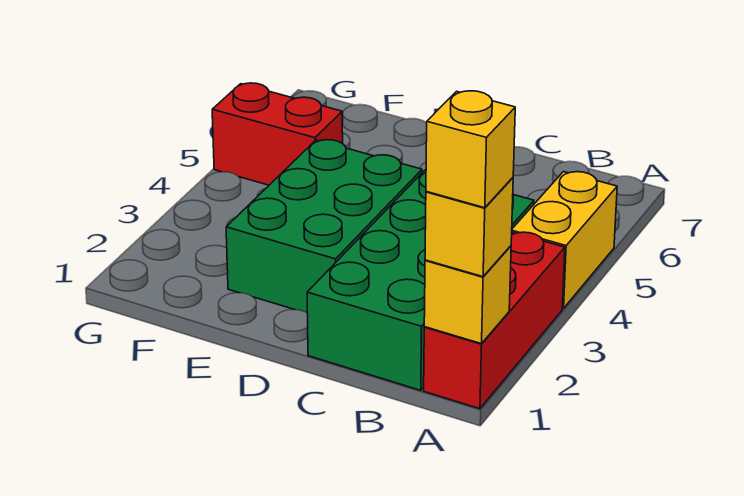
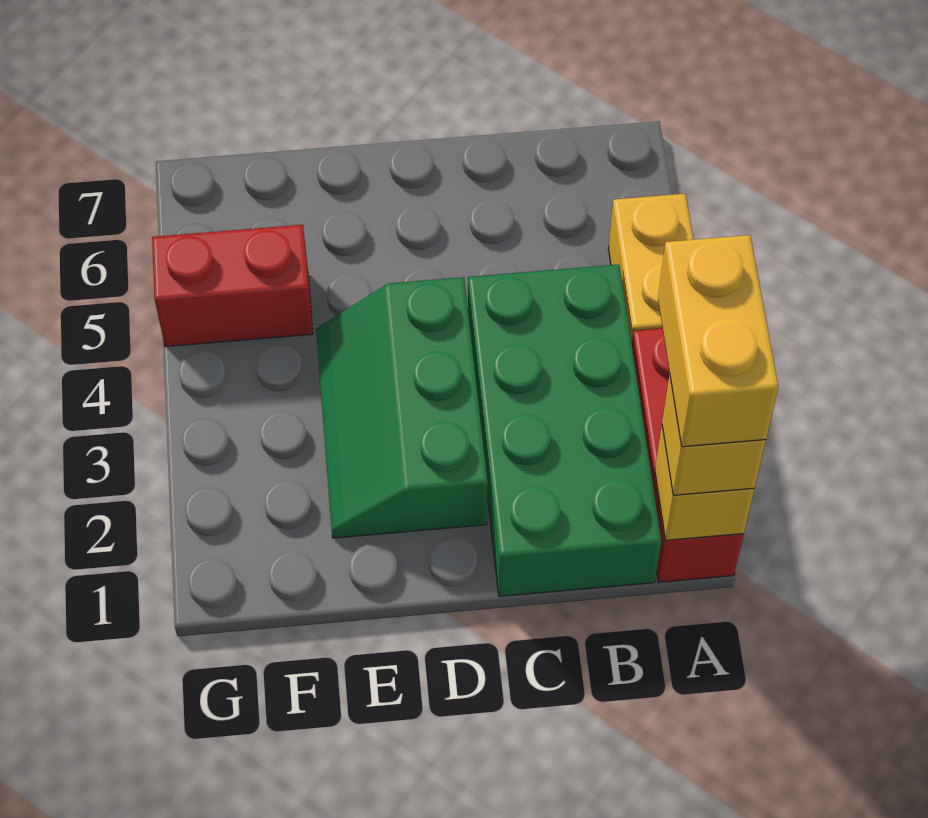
yellow brick A1 level 4 -> yellow brick A1:A2 level 4
green brick D2:E4 level 1 -> green slope D2:E4 level 1 top D

